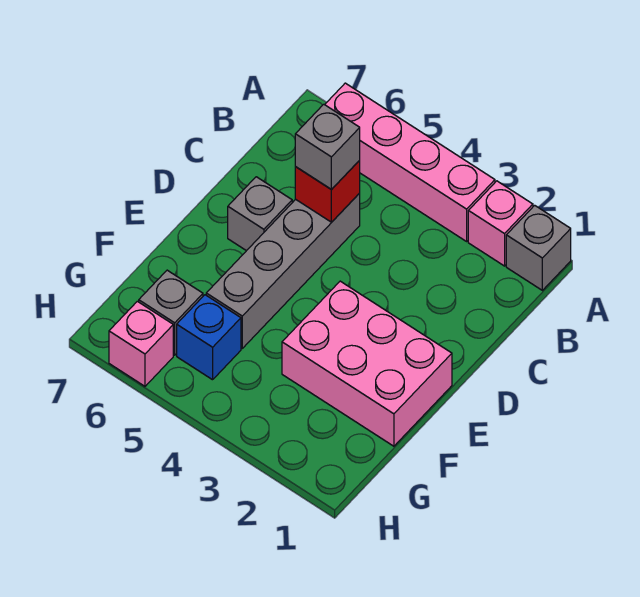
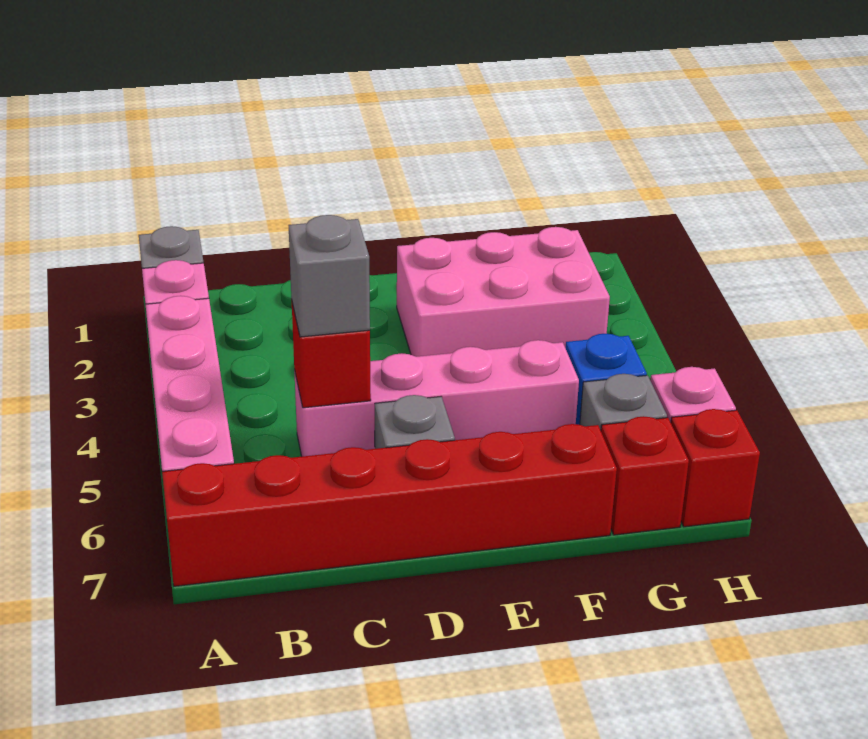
none -> red brick A7:F7 level 1
grey brick C5:F5 level 1 -> pink brick C5:F5 level 1
pink brick E1:F3 level 1 -> pink brick E2:G3 level 1
none -> red brick G7 level 1
none -> red brick H7 level 1

